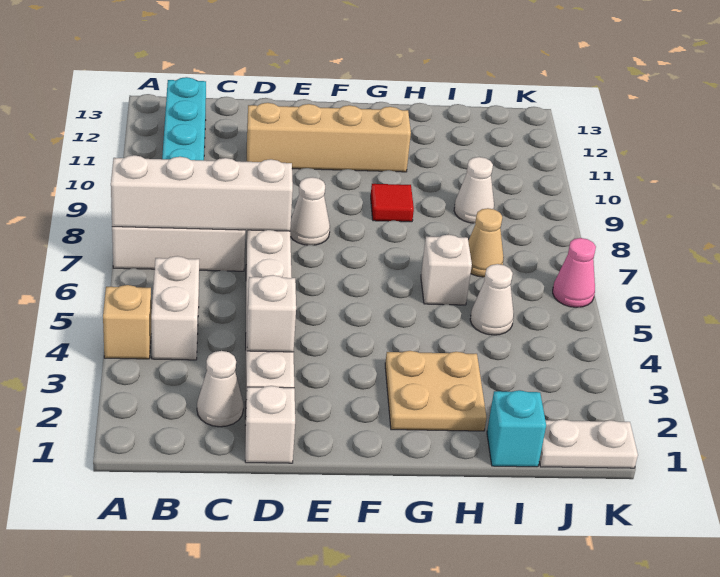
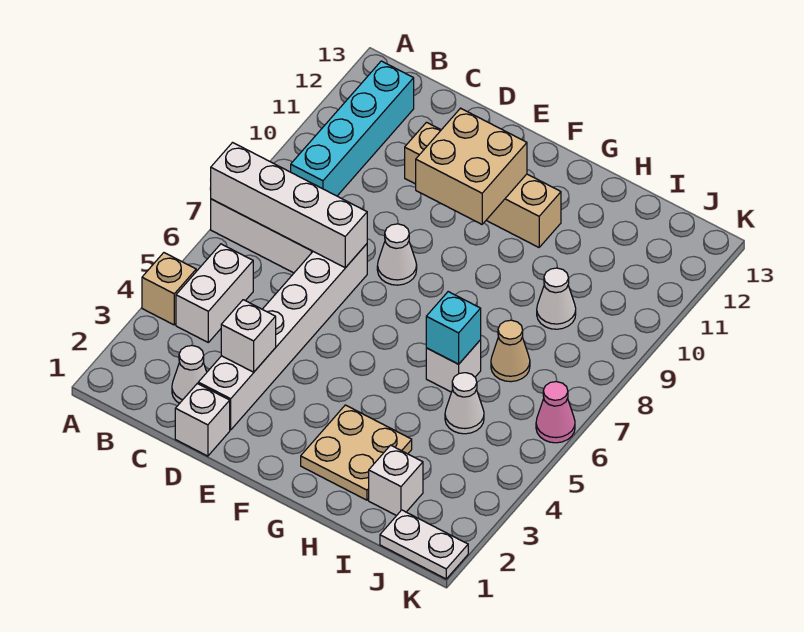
none -> tan brick E10:F11 level 2
red tile G9 level 1 -> none
cyan brick I1 level 1 -> cyan brick H6 level 2
none -> white brick I2 level 1

